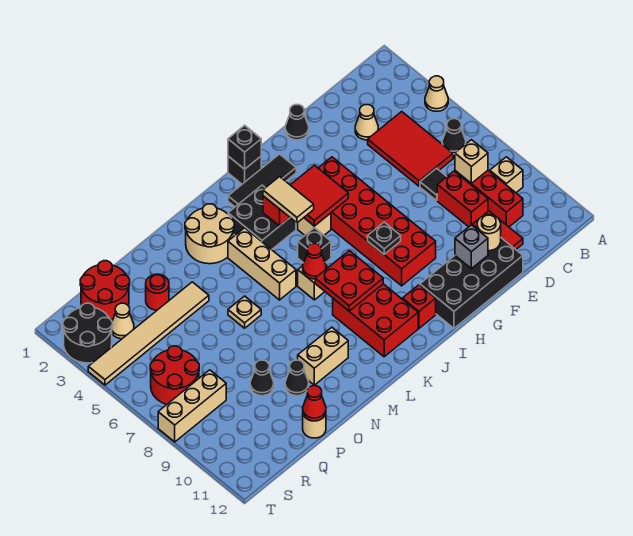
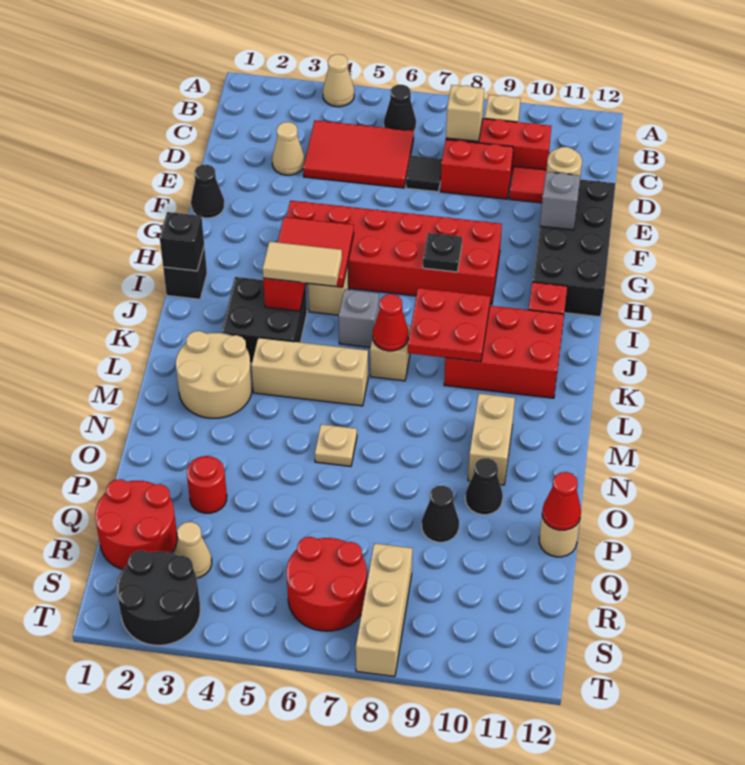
black tile H2:J2 level 1 -> none
black brick J6 level 1 -> grey brick J6 level 1
tan tile O4:T4 level 1 -> none

